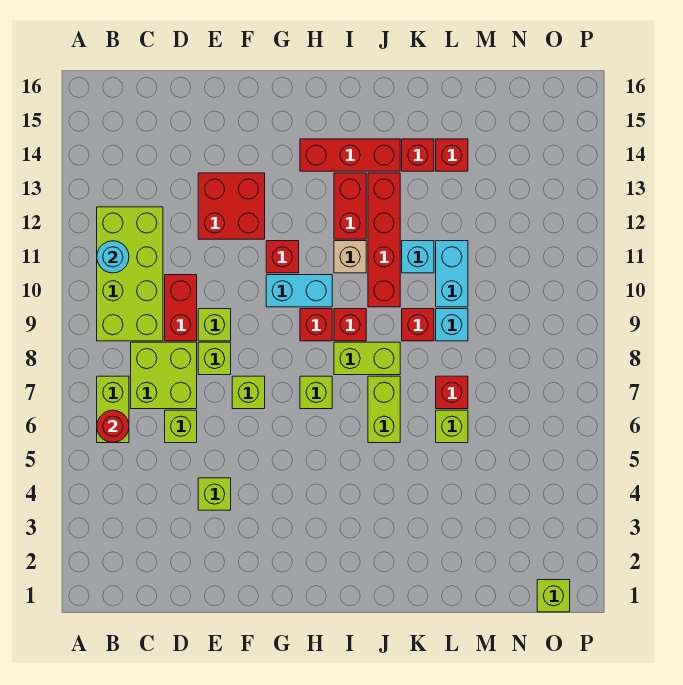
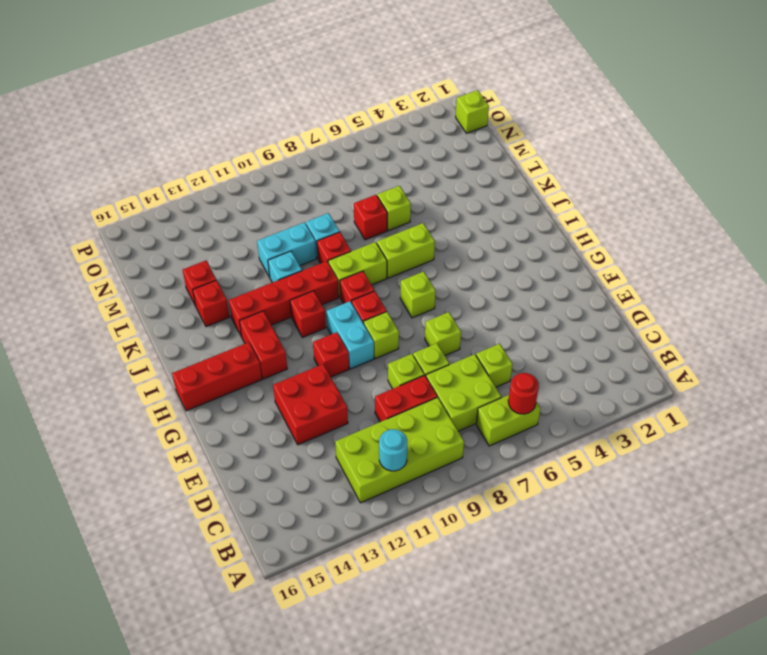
lime brick E4 level 1 -> lime brick G9 level 1
red brick H14:J14 level 1 -> red brick H14:H16 level 1
lime brick I8:J8 level 1 -> lime brick J8:J9 level 1
tan brick I11 level 1 -> red brick I11 level 1
red brick I12:I13 level 1 -> red brick H13:I13 level 1

